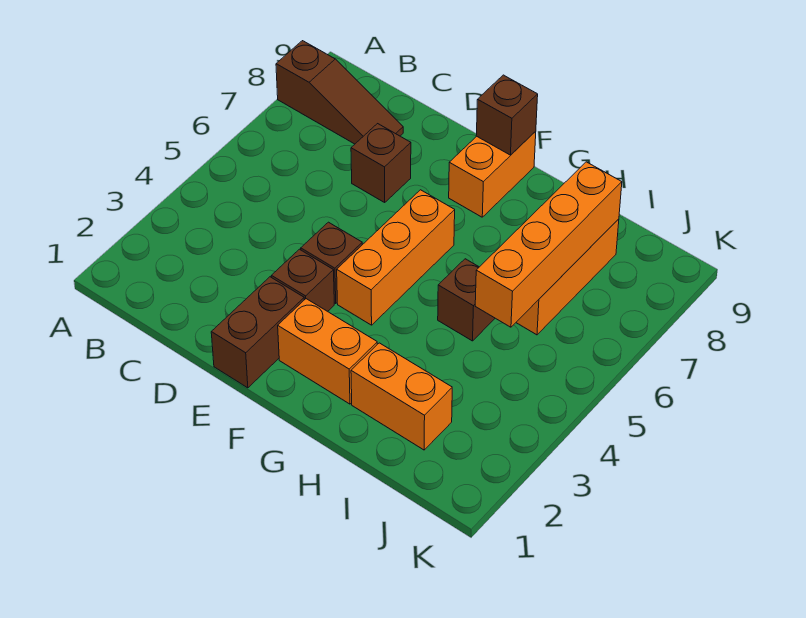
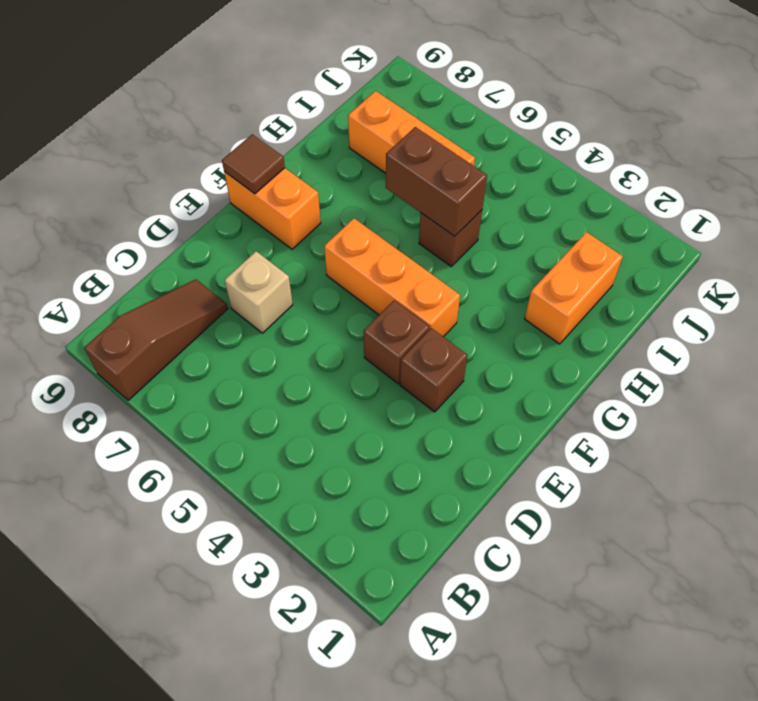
brown brick D7 level 1 -> tan brick D7 level 1
brown brick E1:E2 level 1 -> brown brick H5:H6 level 2
orange brick F2:G2 level 1 -> none
brown brick F9 level 2 -> brown tile F9 level 2
orange brick I5:I8 level 2 -> none

